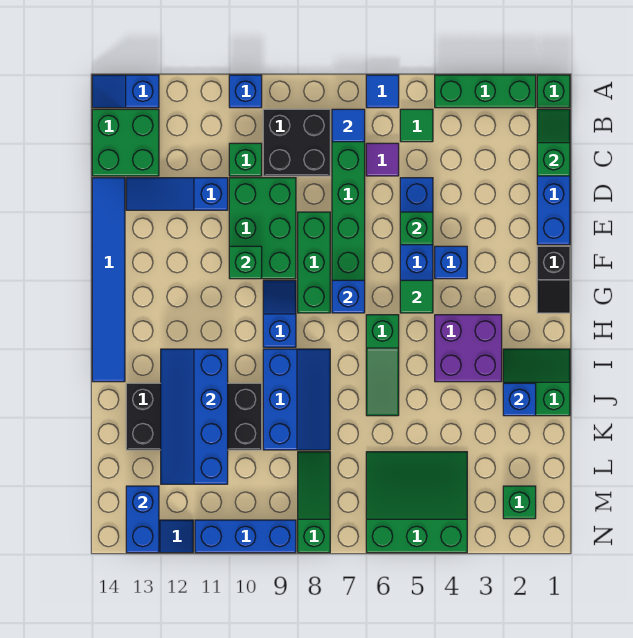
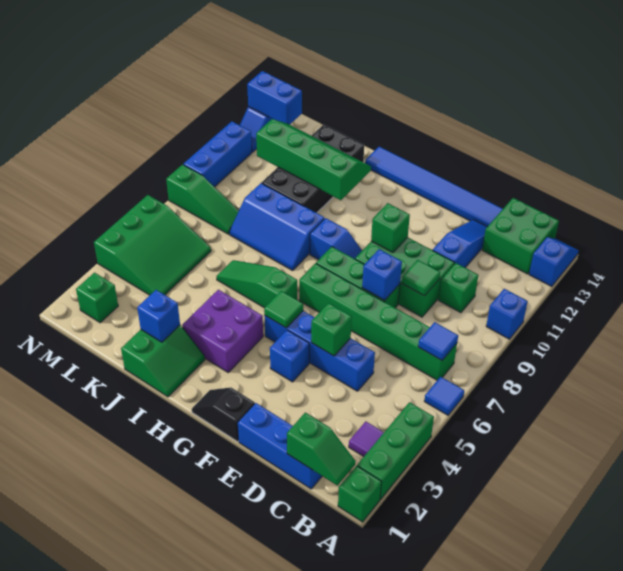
green tile B5 level 1 -> green tile D9 level 2
black brick B8:C9 level 1 -> none
purple tile C6 level 1 -> purple tile B3 level 1
blue brick G7 level 2 -> blue brick E8 level 2
blue slope I11:L12 level 2 top 11 -> green slope I11:L12 level 2 top 11

